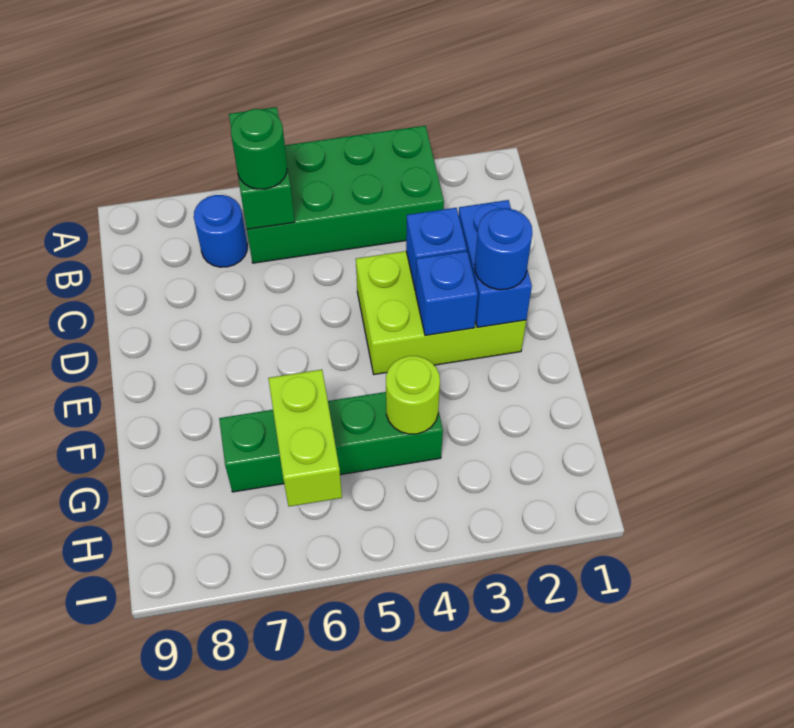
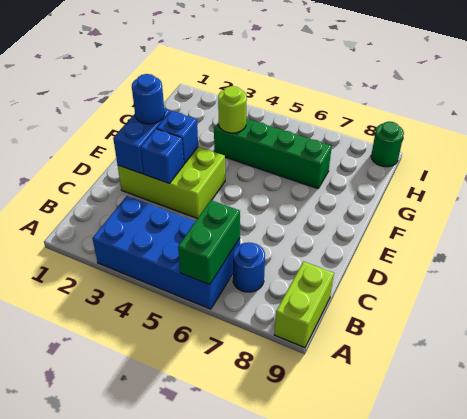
green brick A3:B6 level 1 -> blue brick A3:B6 level 1
green round brick B6 level 3 -> green round brick I9 level 1
lime brick G6:H6 level 2 -> lime brick A9:B9 level 1

